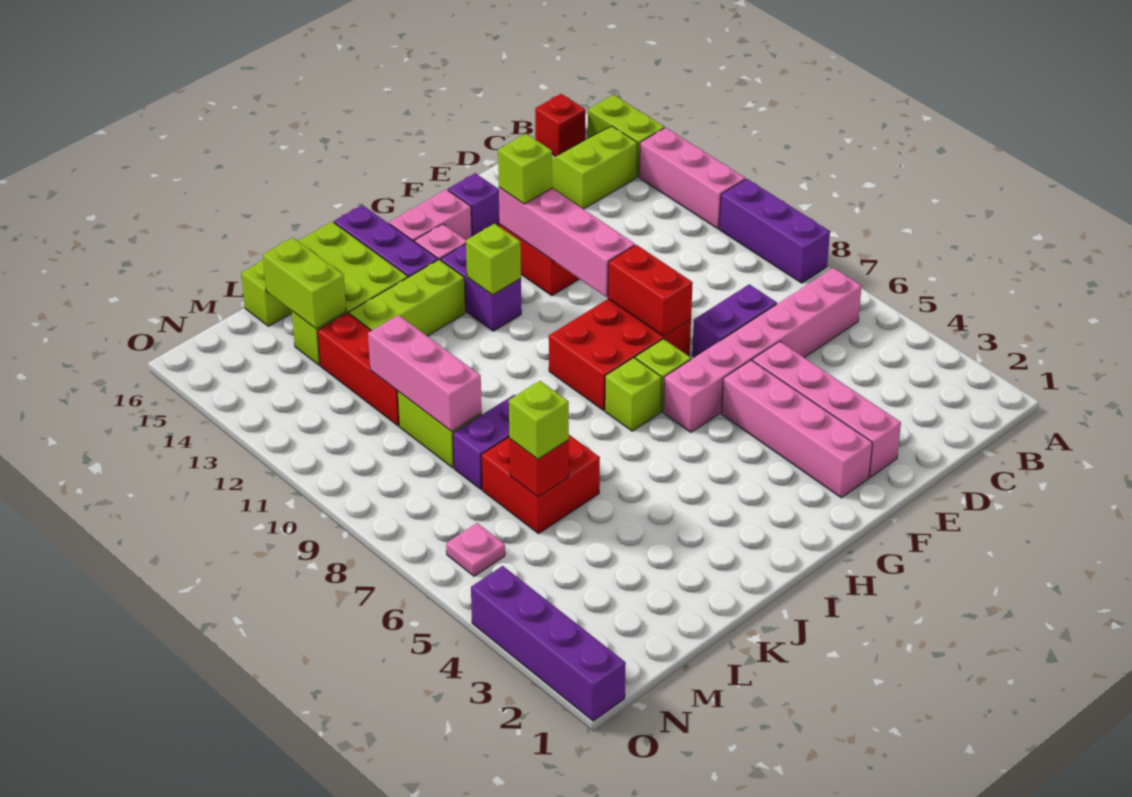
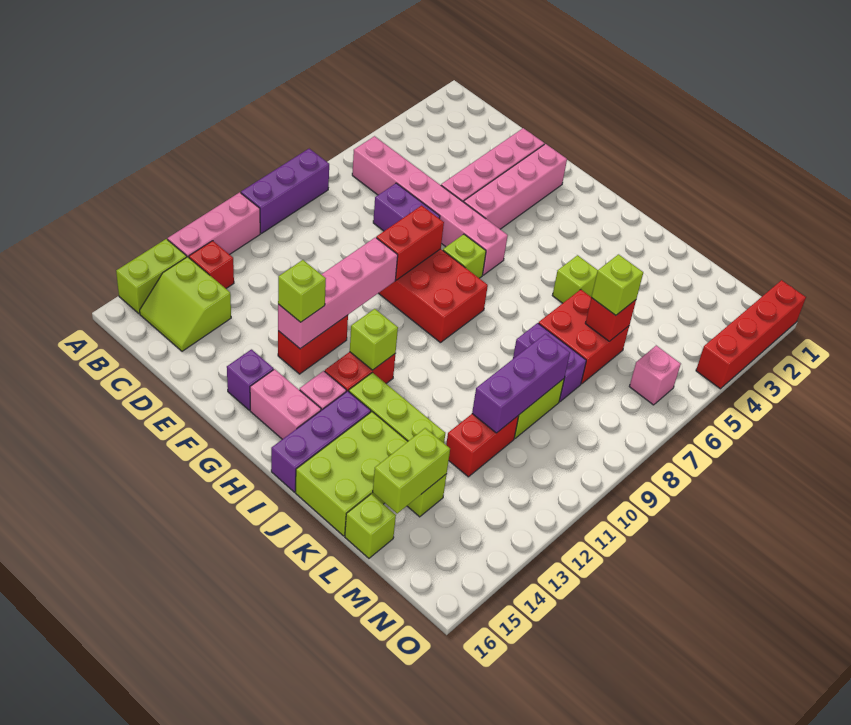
red brick B16 level 1 -> red brick B13 level 1
lime brick H7 level 1 -> lime brick J5 level 1
purple brick H12:H13 level 1 -> red brick H12:H13 level 1
pink brick L9:L11 level 2 -> purple brick L9:L11 level 2
red brick L11:L13 level 1 -> red brick L11:L12 level 1
pink plate N6 level 1 -> pink brick N6 level 1
purple brick O1:O4 level 1 -> red brick O1:O4 level 1

